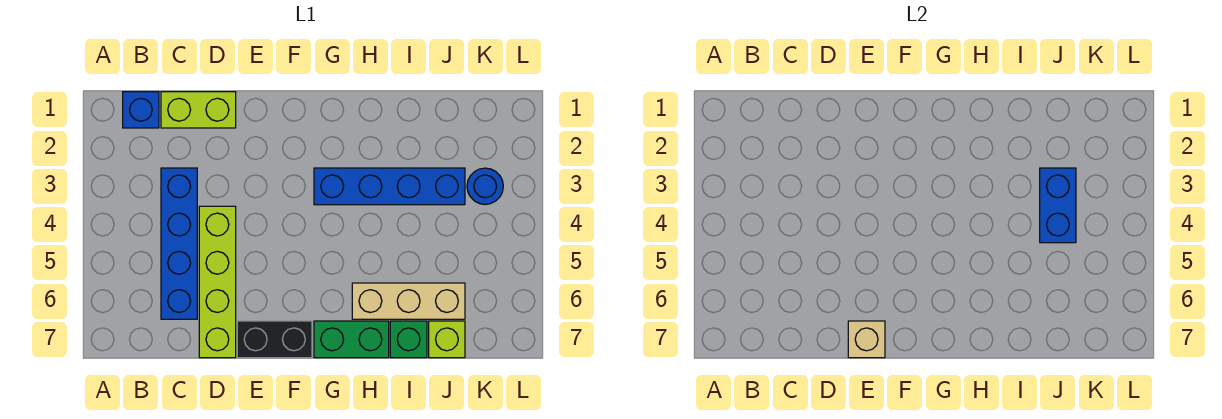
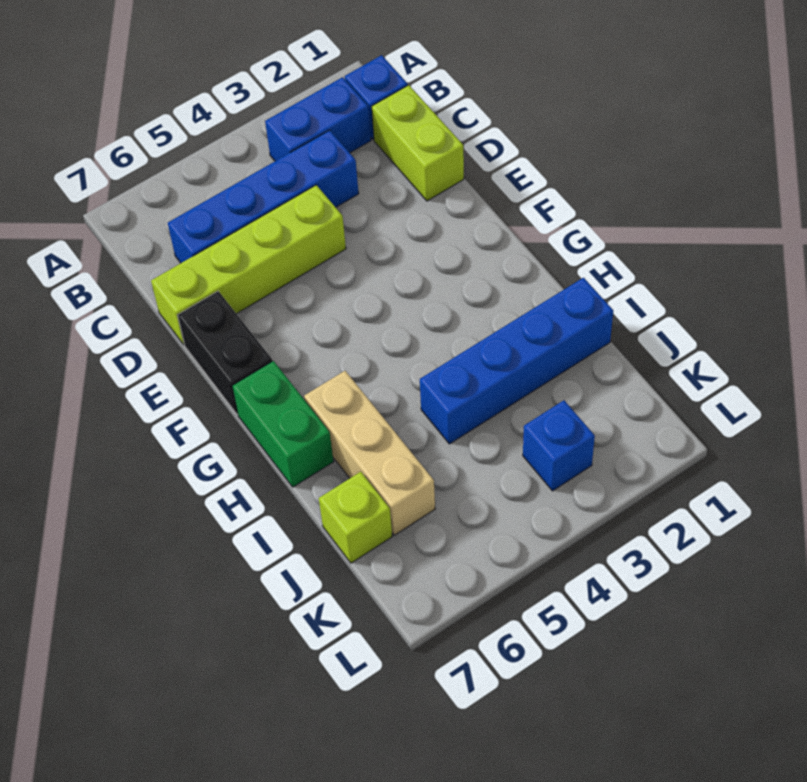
tan brick E7 level 2 -> none
blue brick G3:J3 level 1 -> blue brick I1:I4 level 1
green brick I7 level 1 -> none
blue brick J3:J4 level 2 -> blue brick B2:B3 level 1
blue round brick K3 level 1 -> blue brick K3 level 1

